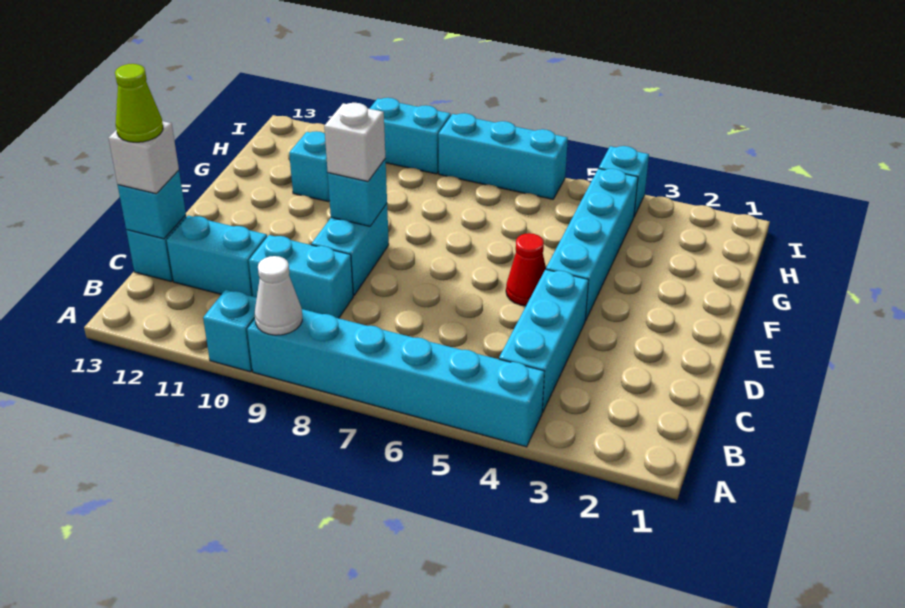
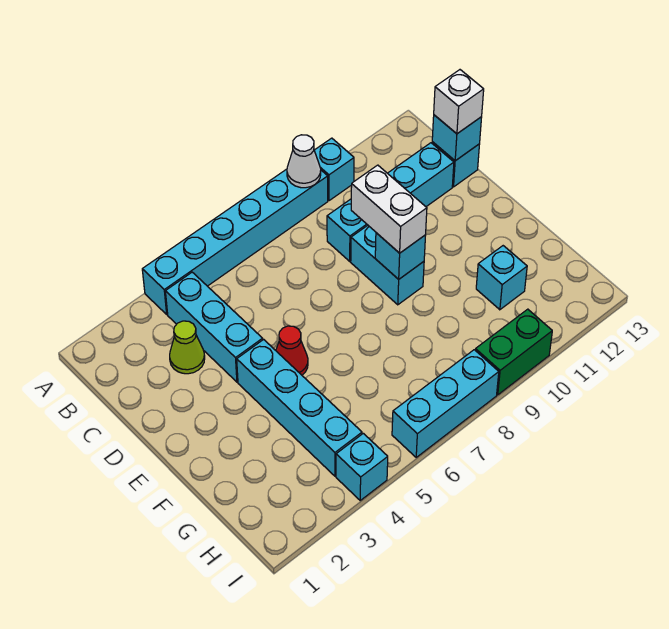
lime cone C13 level 4 -> lime cone C3 level 1
white brick E9 level 3 -> white brick D9:E9 level 3
cyan brick I9:I10 level 1 -> green brick I9:I10 level 1

